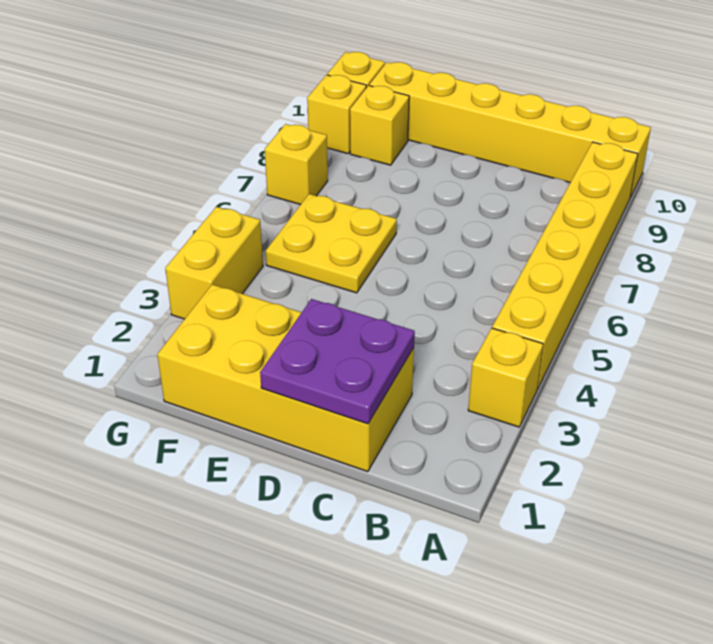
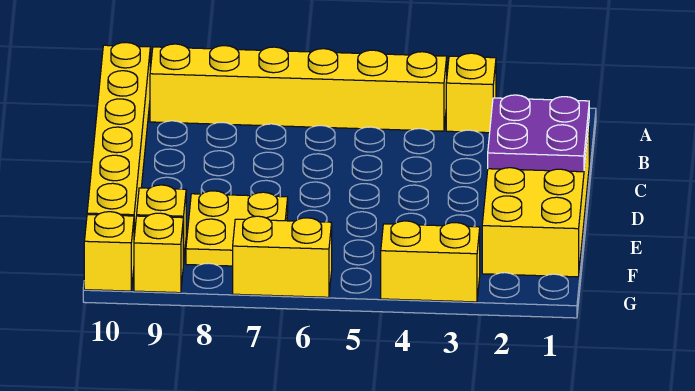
yellow plate E5:F6 level 1 -> yellow plate E7:F8 level 1
yellow brick G7 level 1 -> yellow brick G6:G7 level 1

